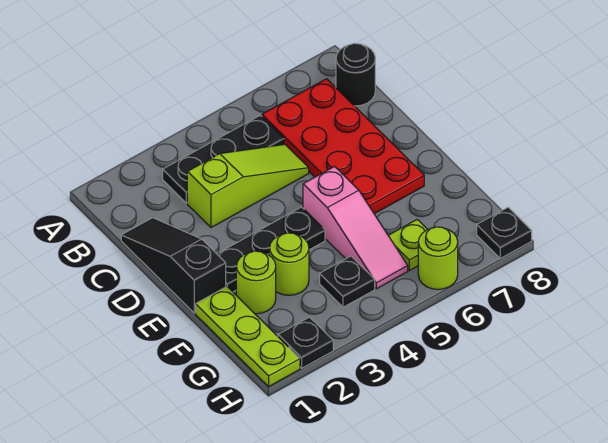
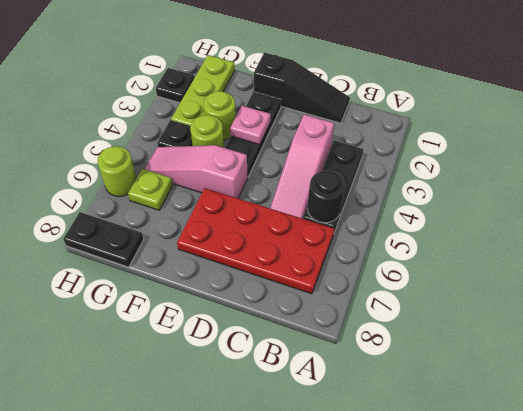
black round brick B8 level 1 -> black round brick B5 level 2
lime slope C3:C5 level 1 top 3 -> pink slope C3:C5 level 1 top 3
none -> pink plate E3 level 2
lime plate F1:H1 level 1 -> lime plate G1:G3 level 1
lime round brick F2 level 1 -> lime round brick F4 level 1
black plate H8 level 1 -> black plate G8:H8 level 1

